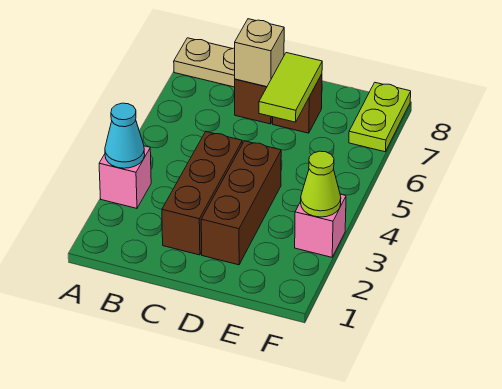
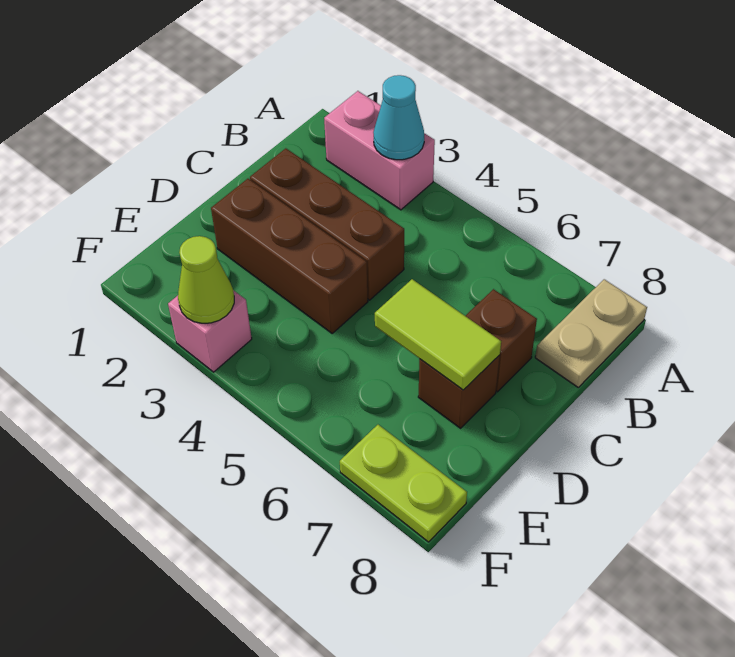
pink brick A3 level 1 -> pink brick A2:A3 level 1
tan brick C7 level 2 -> none

